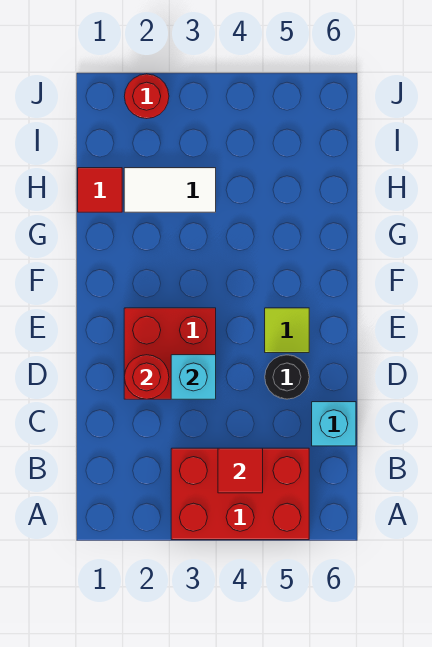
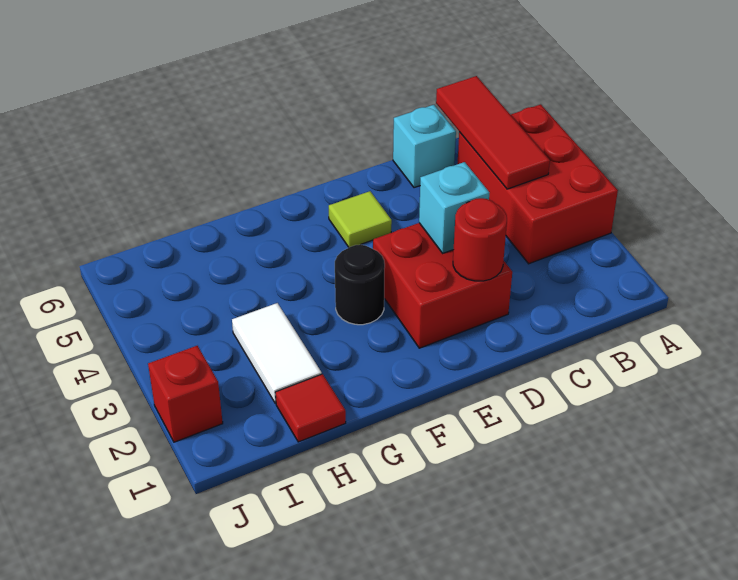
red tile B4 level 2 -> red tile B4:B6 level 2
black round brick D5 level 1 -> black round brick F3 level 1
red round brick J2 level 1 -> red brick J2 level 1

